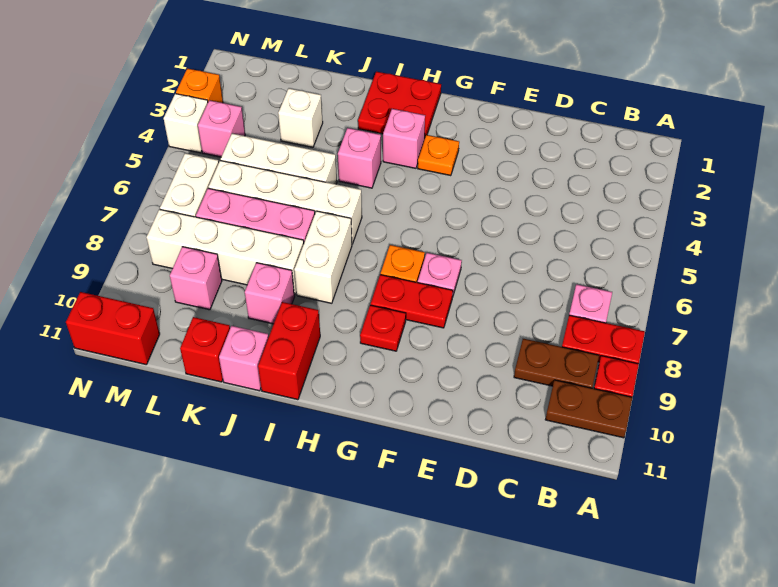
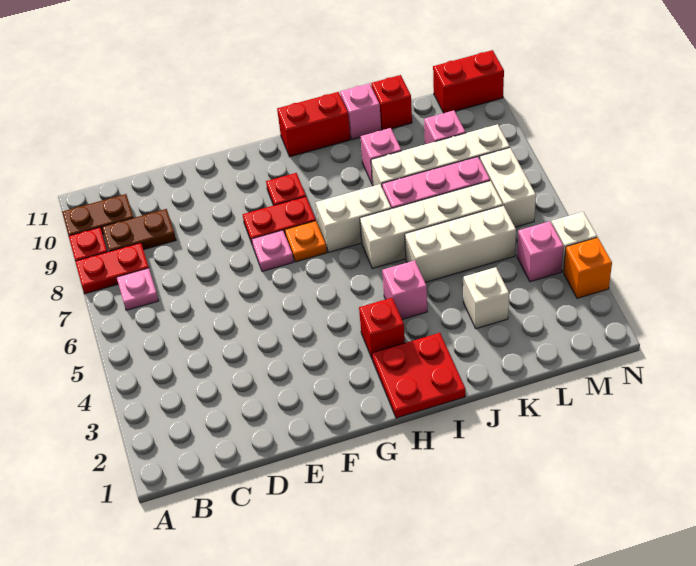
orange plate G3 level 1 -> none
pink brick H3 level 1 -> red brick H3 level 1
white brick I7:I8 level 1 -> white brick H7:I7 level 1
red brick I10:I11 level 1 -> red brick H11:I11 level 1

